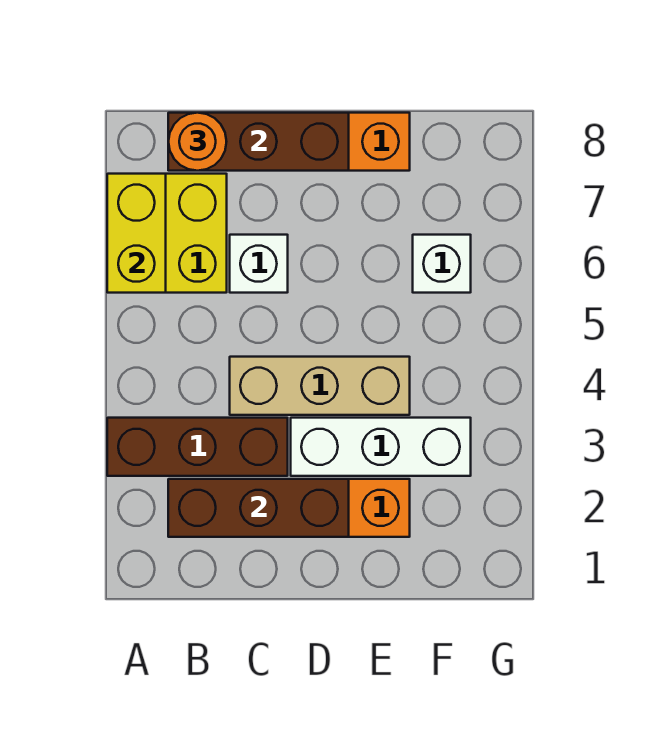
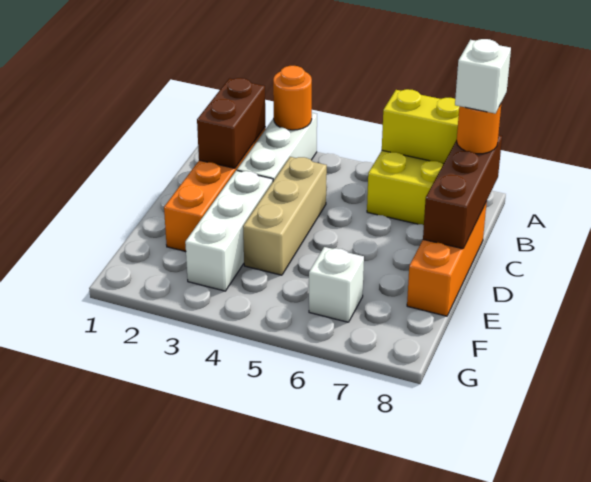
brown brick A3:C3 level 1 -> white brick A3:C3 level 1
none -> orange round brick A3 level 2
brown brick B2:D2 level 2 -> brown brick B2:C2 level 2
white brick C6 level 1 -> white brick B8 level 4

